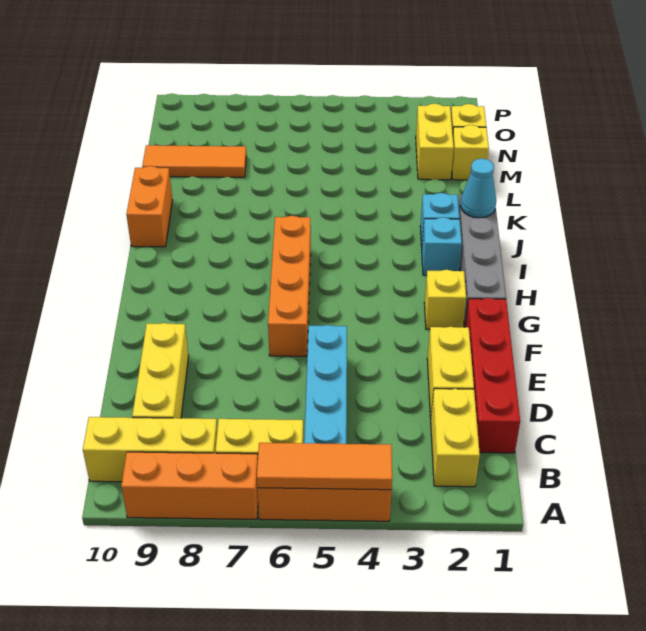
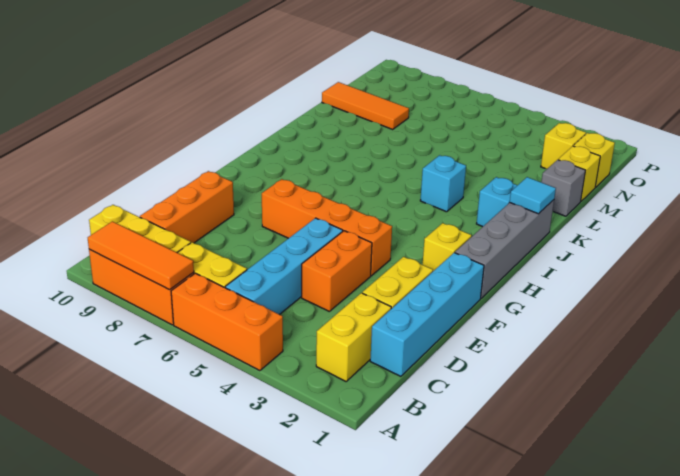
orange tile A4:A6 level 2 -> orange tile A7:A9 level 2
red brick C1:F1 level 1 -> cyan brick C1:F1 level 1
yellow brick C9:E9 level 1 -> orange brick C9:E9 level 1
orange brick F6:I6 level 1 -> orange brick F4:F7 level 1
cyan brick I2 level 1 -> cyan brick J4 level 1
cyan cone J1 level 2 -> cyan tile J1 level 2
orange brick J10:K10 level 1 -> orange brick D4:E4 level 1
none -> grey brick L1 level 1
yellow brick M2:N2 level 1 -> yellow brick N2 level 1

